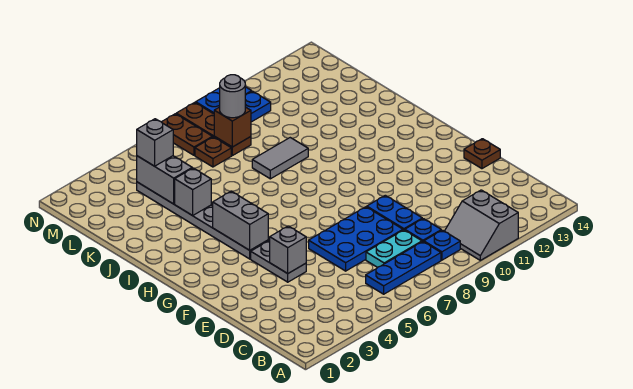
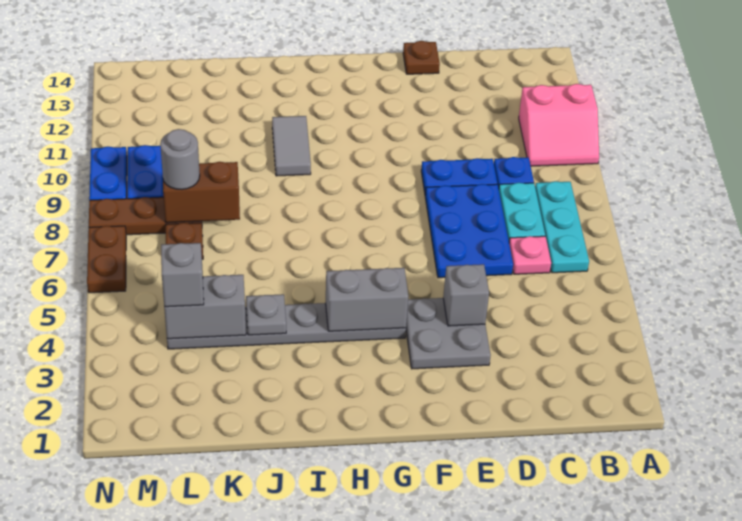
grey slope A10:B11 level 1 top 11 -> pink slope A10:B11 level 1 top 11
blue plate B6:B8 level 1 -> cyan plate B6:B8 level 1
blue plate B9 level 1 -> none
none -> pink plate C6 level 1
grey plate E4:F4 level 1 -> grey plate E3:F4 level 1
grey brick J4 level 2 -> grey plate J4 level 2
grey tile J8:J9 level 1 -> grey tile I10:I11 level 1
brown brick L8 level 2 -> brown brick K8:L8 level 2
brown plate M7:N7 level 1 -> brown plate N6:N7 level 1

